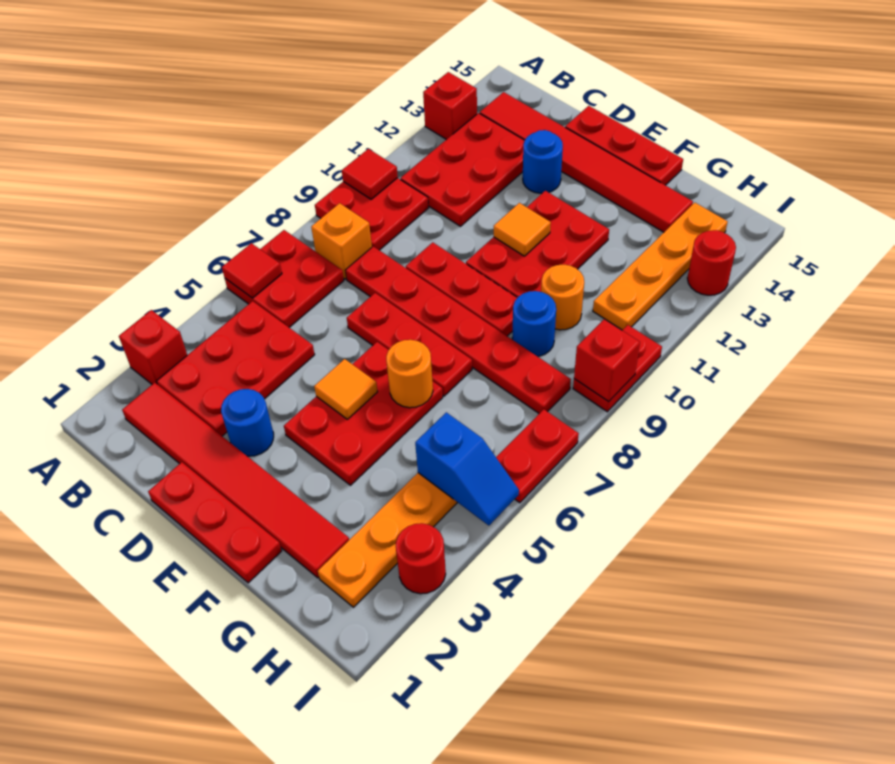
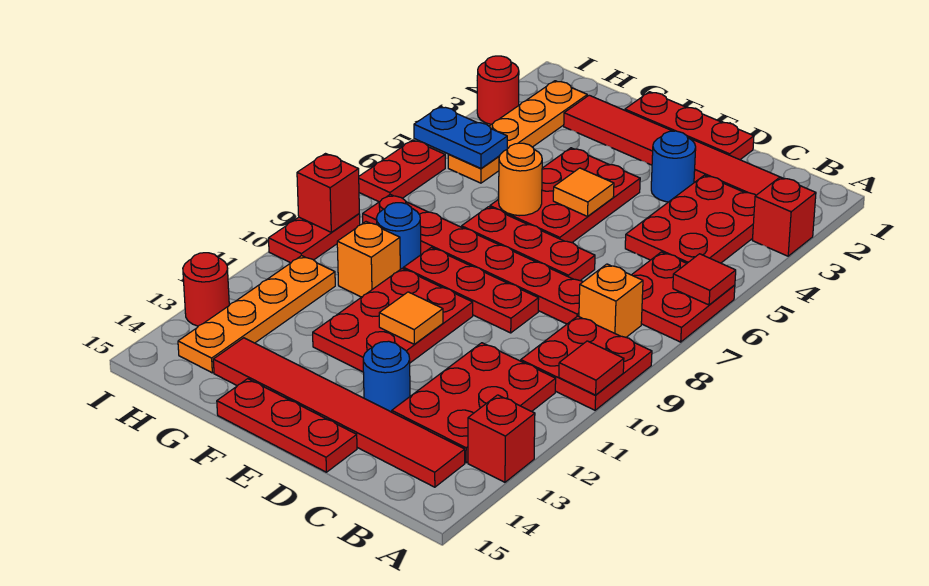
orange round brick G10 level 1 -> orange brick G10 level 1
blue slope H5:I5 level 2 top H -> blue plate H5:I5 level 2

